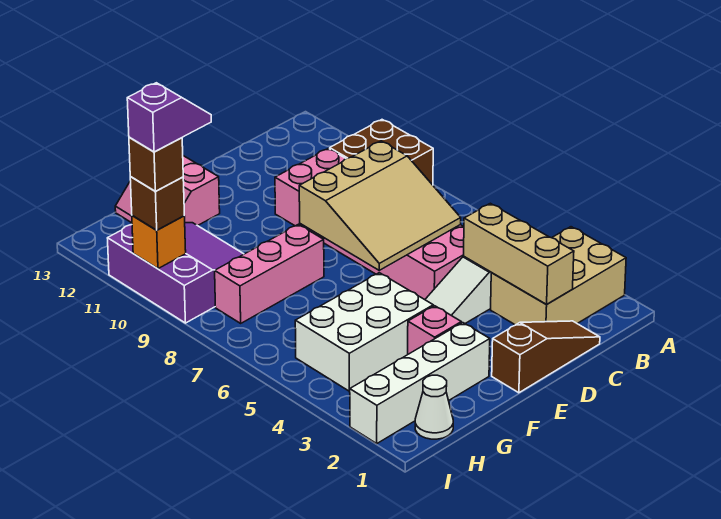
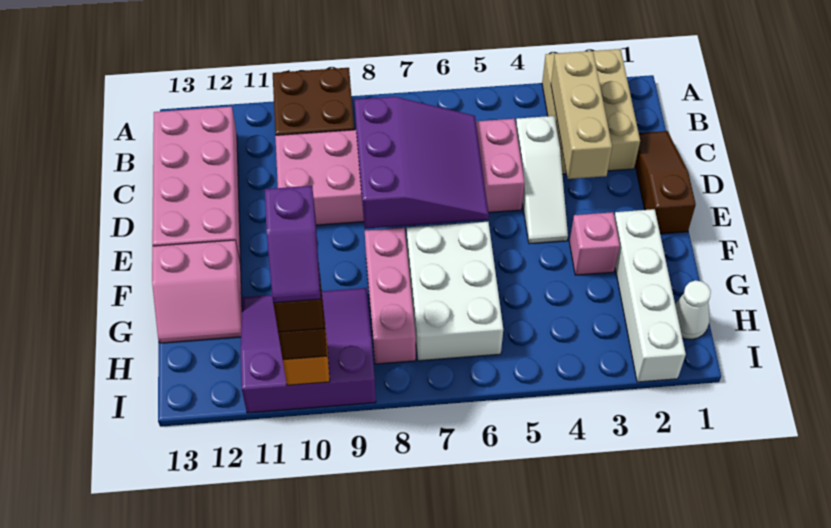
none -> pink brick B12:E13 level 1
tan brick C2:C4 level 2 -> tan brick B3:D3 level 2
tan slope C6:E8 level 2 top 8 -> purple slope C6:E8 level 2 top 8
white brick F4:H5 level 1 -> white brick F6:H7 level 1
purple slope H10:I10 level 5 top I -> purple slope H10:I10 level 5 top H

